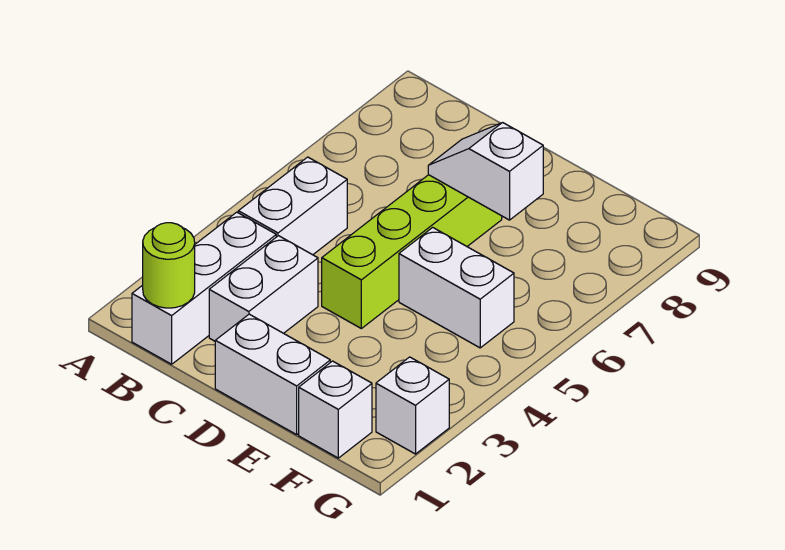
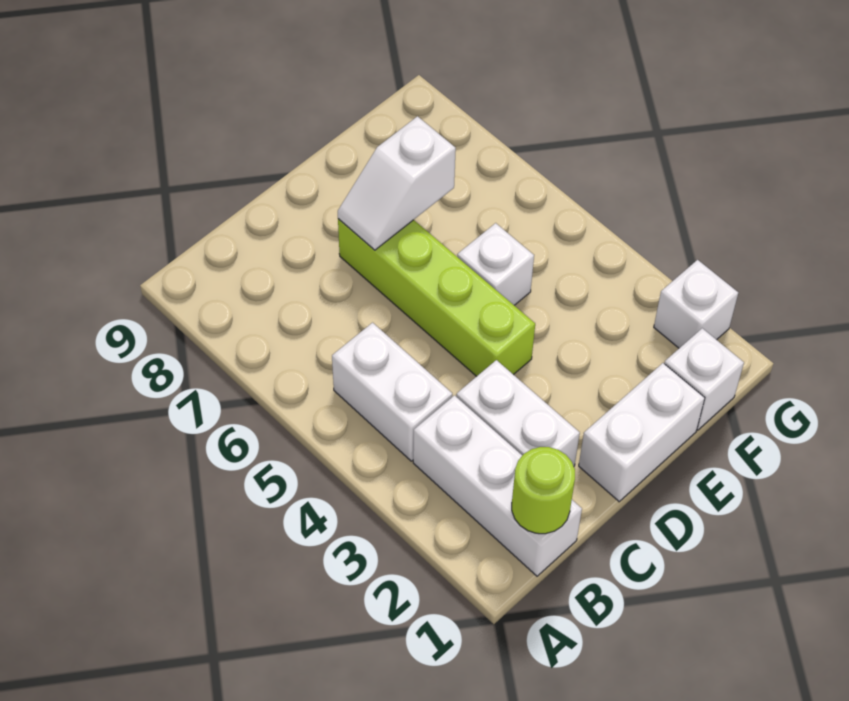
white brick E5:F5 level 1 -> white brick E5 level 1

